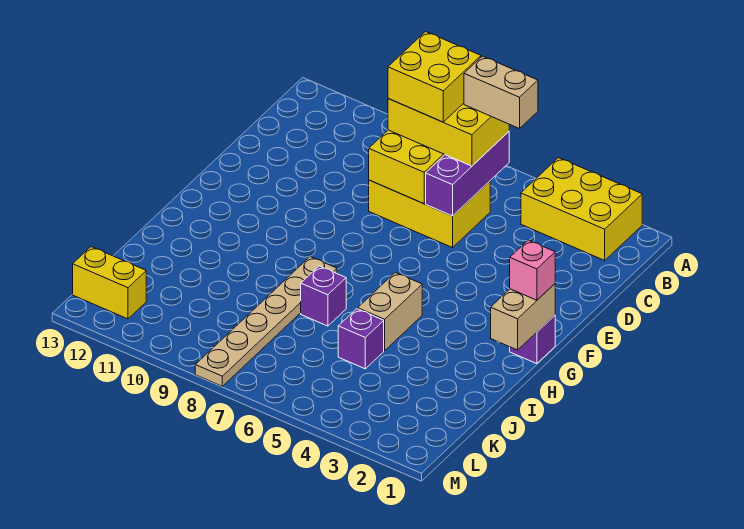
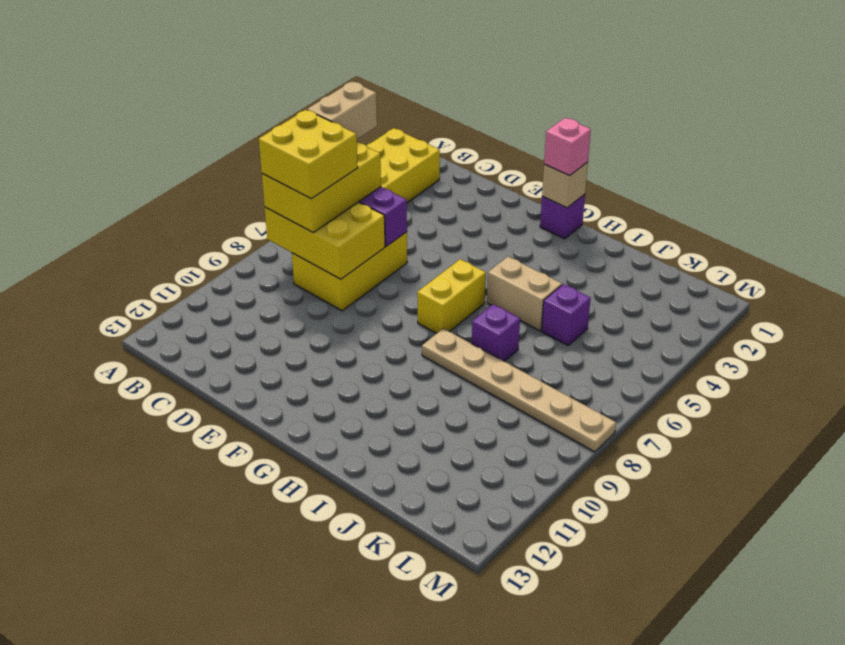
tan brick G1:H1 level 2 -> tan brick G1 level 2
yellow brick L12:L13 level 1 -> yellow brick G6:G7 level 1

